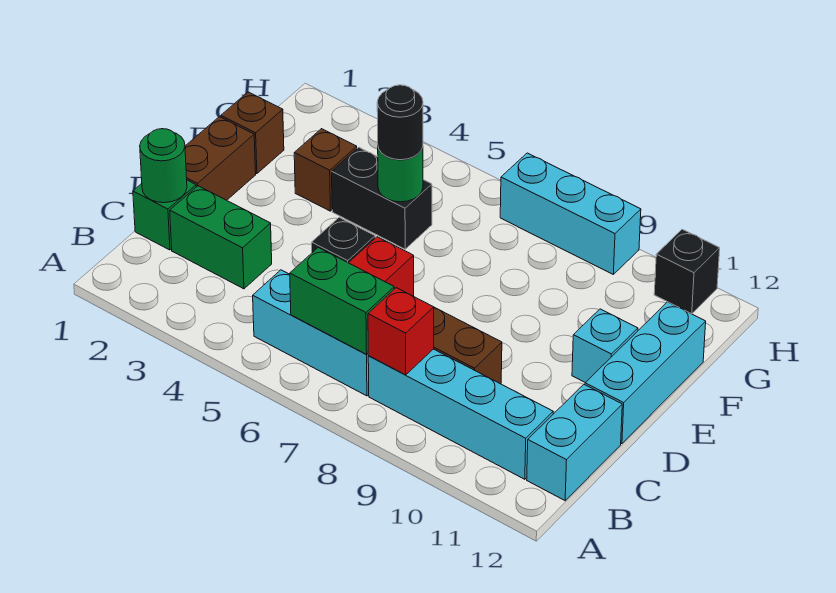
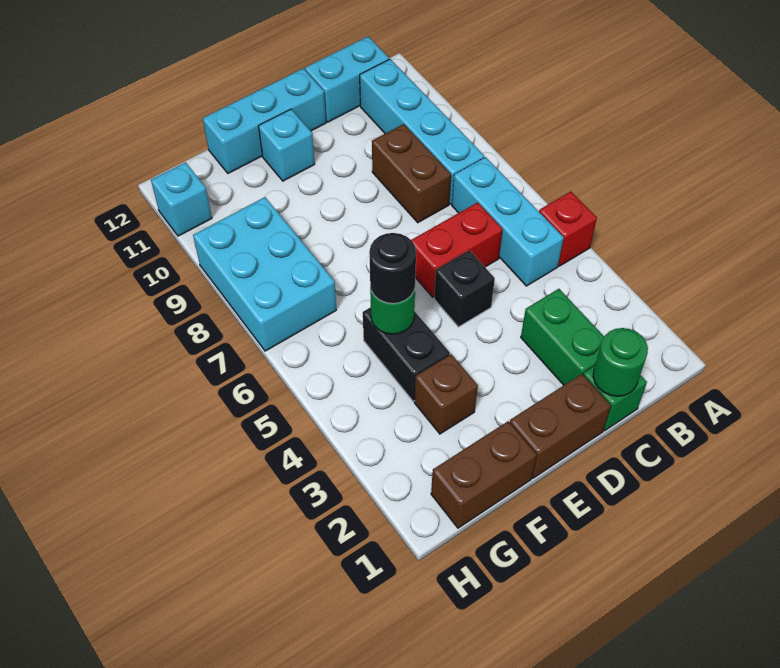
green brick B6:B7 level 2 -> none
red brick B8 level 2 -> red brick A5 level 1
brown brick F1 level 1 -> brown brick F1:G1 level 1
cyan brick H7:H9 level 1 -> cyan brick G7:H9 level 1
black brick H11 level 1 -> cyan brick H11 level 1

